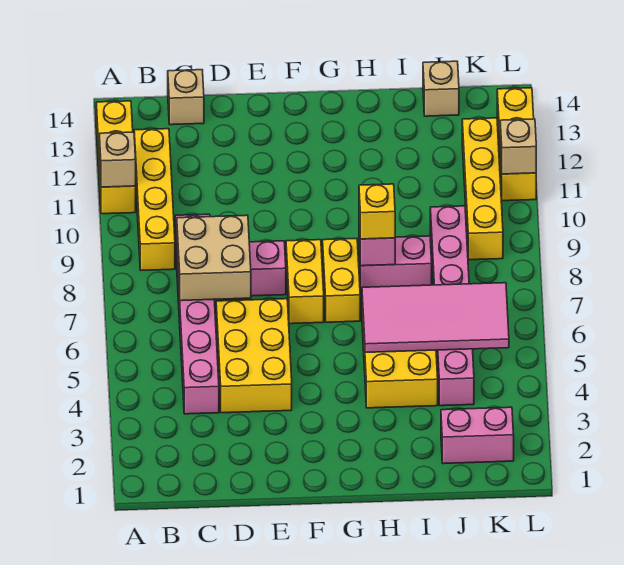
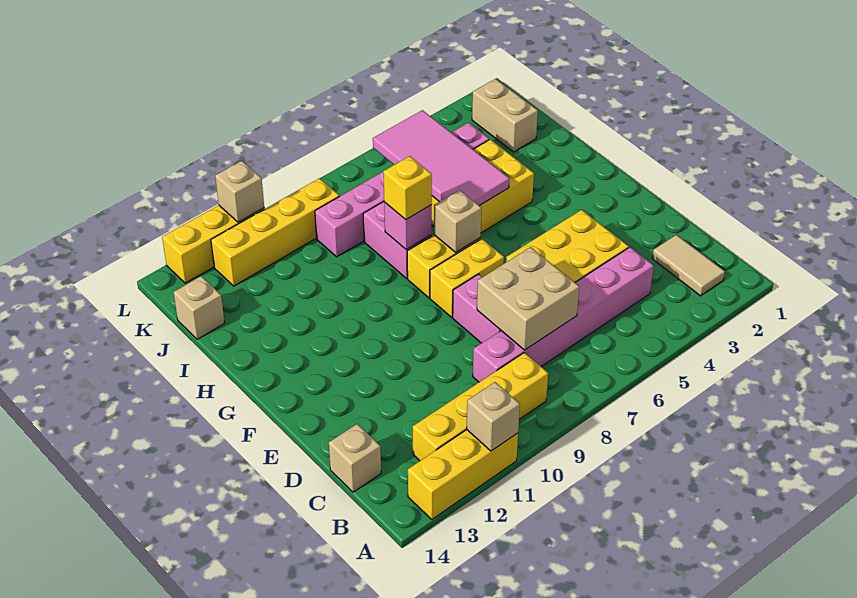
none -> tan tile B2:C2 level 1
none -> tan brick G7 level 2
pink brick J2:K2 level 1 -> tan brick J2:K2 level 1

